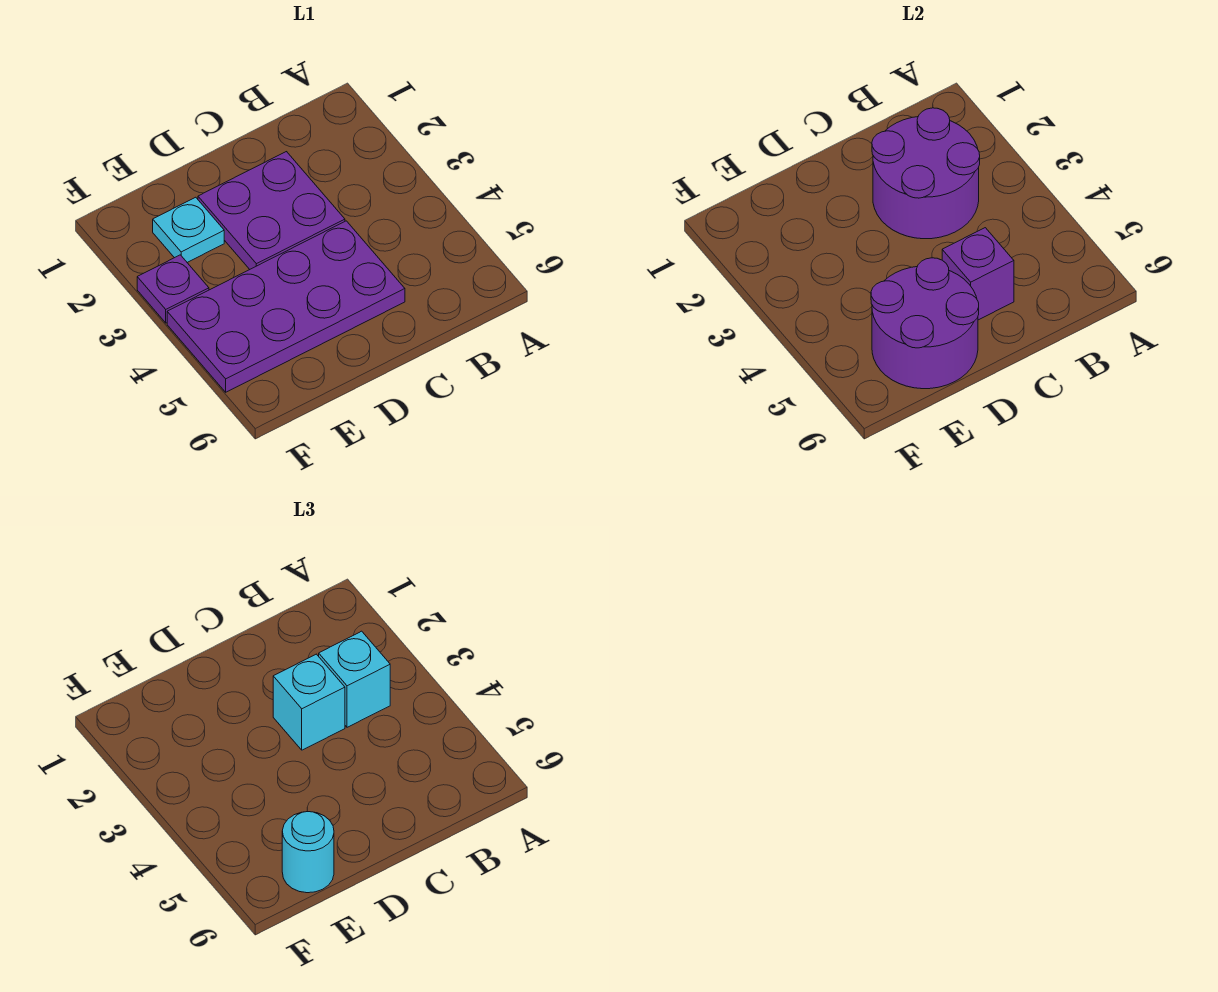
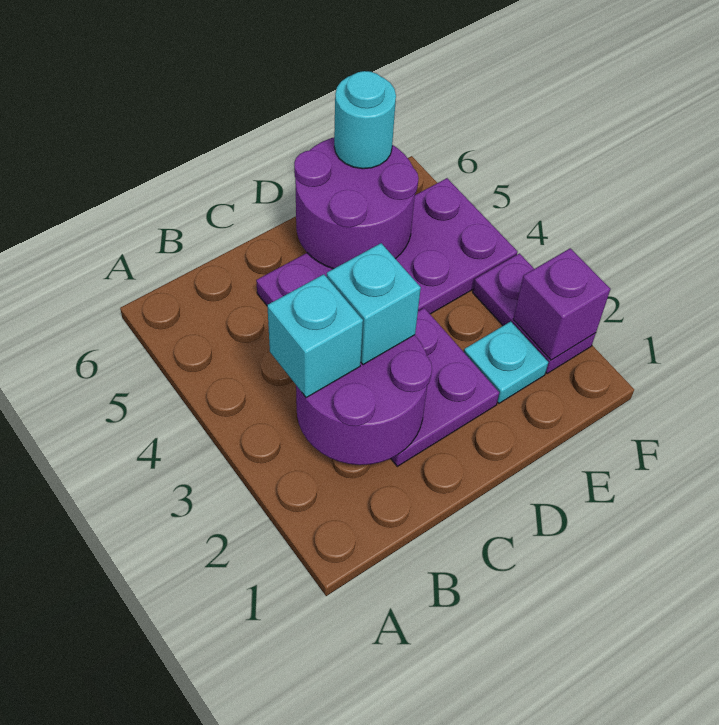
purple brick C5 level 2 -> purple brick F2 level 2
purple plate F3 level 1 -> purple plate F2:F3 level 1

